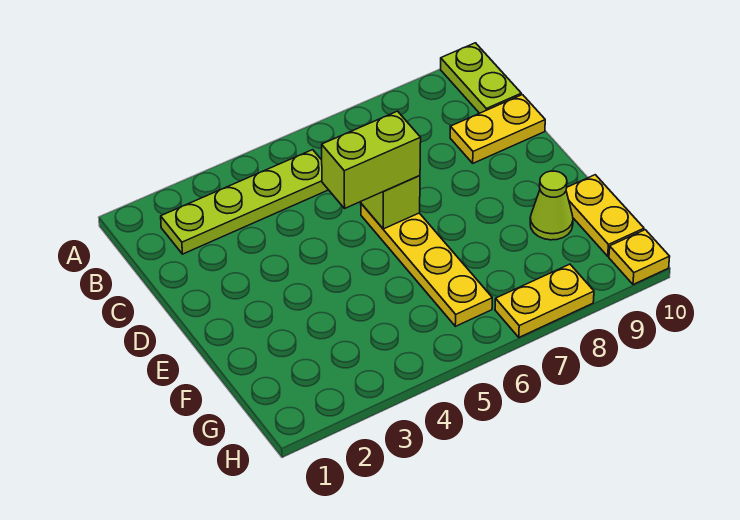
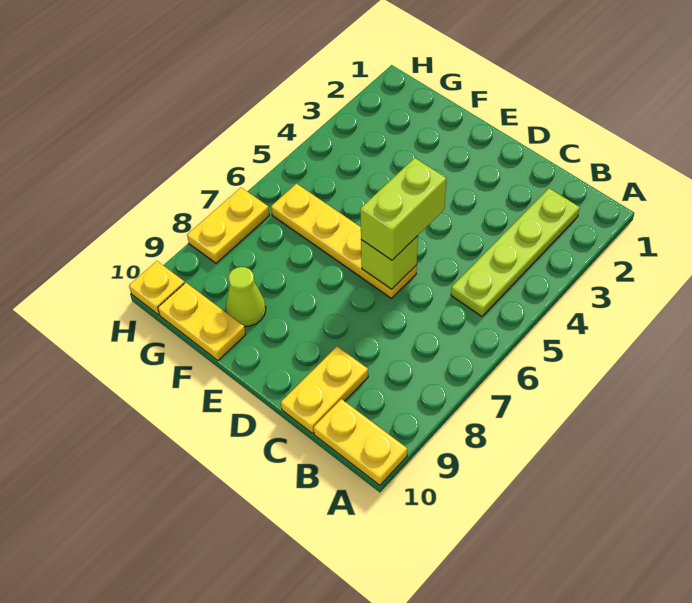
lime plate A10:B10 level 1 -> yellow plate A10:B10 level 1

